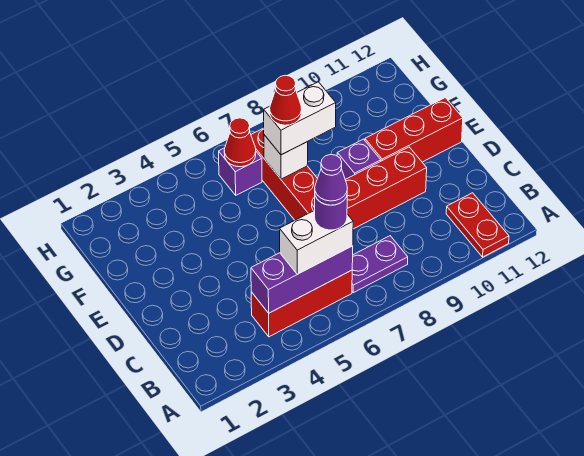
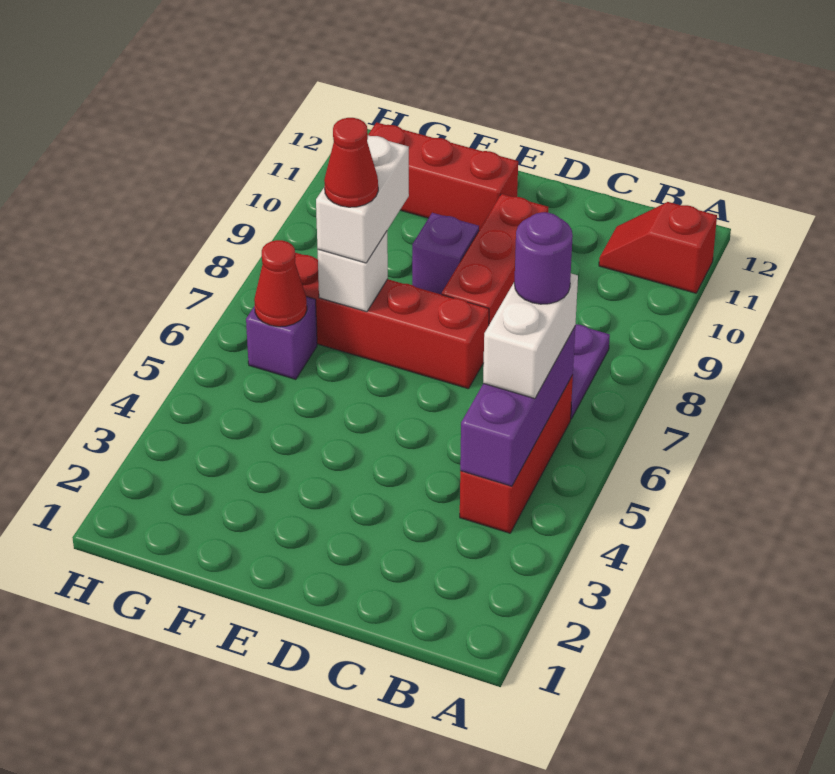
red plate A11:B11 level 1 -> red slope A11:B11 level 1 top A
purple cone B6 level 5 -> none
red brick E10:E12 level 1 -> red brick E11:G11 level 1

